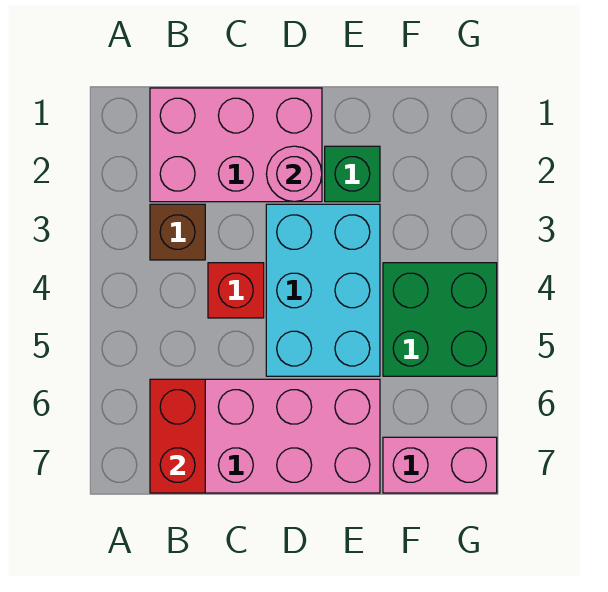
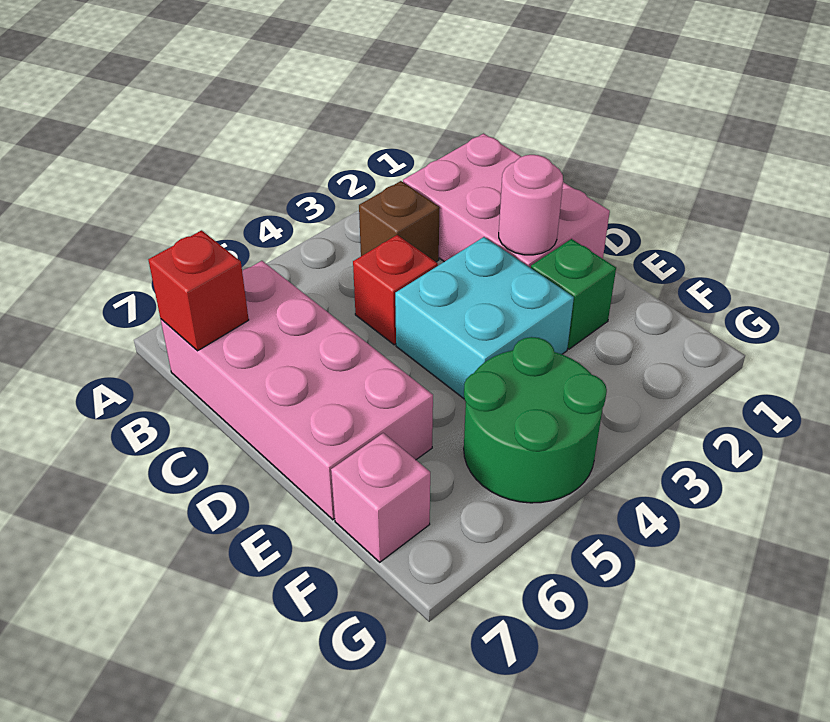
red brick B6:B7 level 2 -> red brick B7 level 2
cyan brick D3:E5 level 1 -> cyan brick D3:E4 level 1
green brick F4:G5 level 1 -> green round brick F4:G5 level 1
pink brick F7:G7 level 1 -> pink brick F7 level 1

